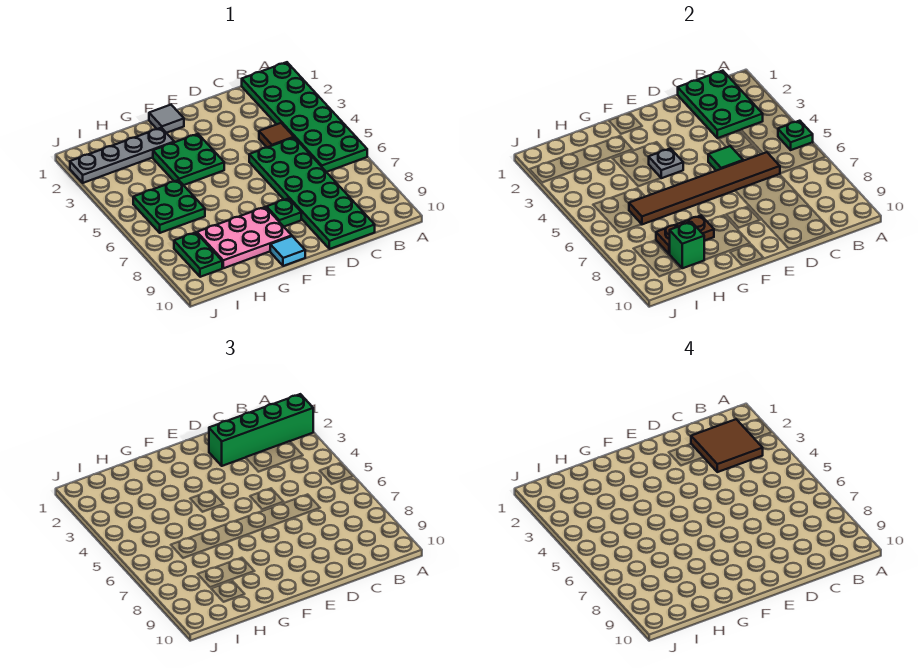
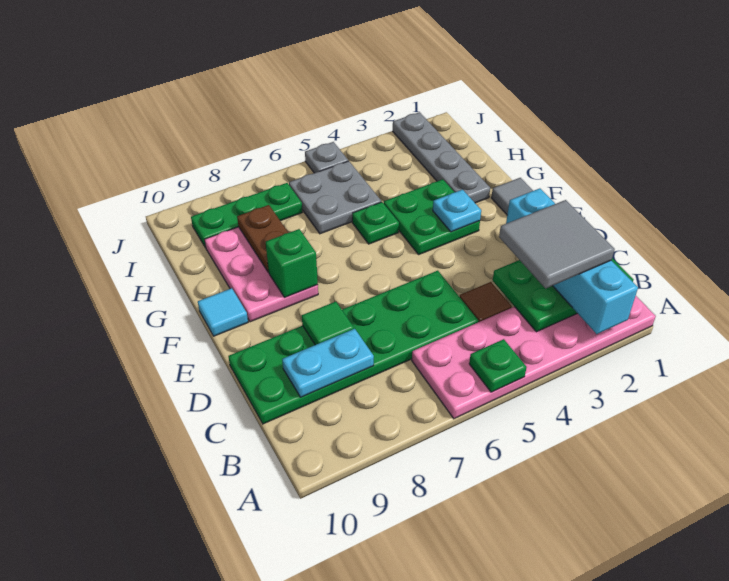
green plate A1:B6 level 1 -> pink plate A1:B6 level 1
green brick A2:D2 level 3 -> cyan brick A2:D2 level 3
brown tile B2:C3 level 4 -> grey tile B2:C3 level 4
brown tile C6:H6 level 2 -> none
none -> cyan plate C8:C9 level 2
green tile D5 level 2 -> green tile D8 level 2
green plate E8 level 1 -> green plate G5 level 1
none -> cyan plate F3 level 2
grey plate F4 level 2 -> grey plate J5 level 1
green plate H5:I6 level 1 -> grey plate H5:I6 level 1
green brick H9 level 2 -> green brick F8 level 2
green plate I8:I9 level 1 -> green plate I7:I9 level 1

